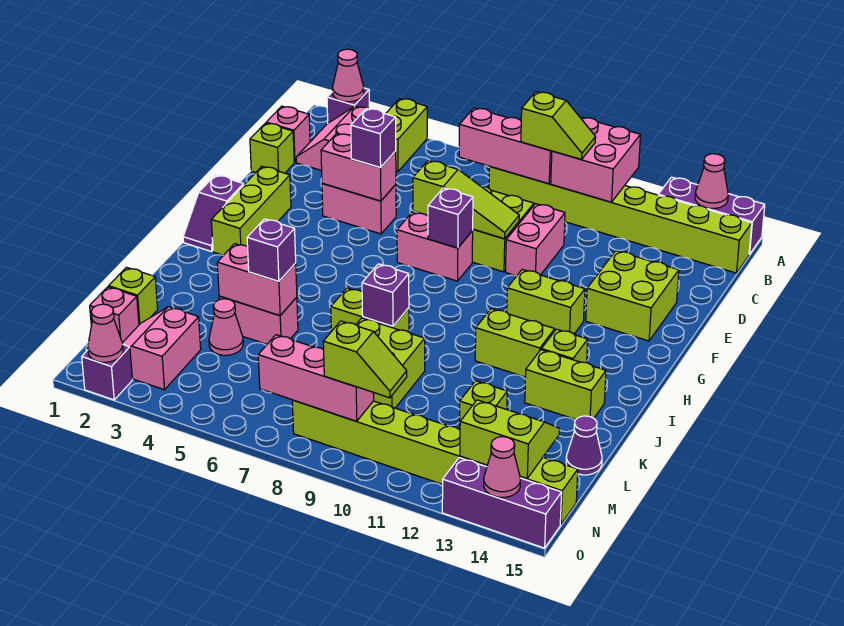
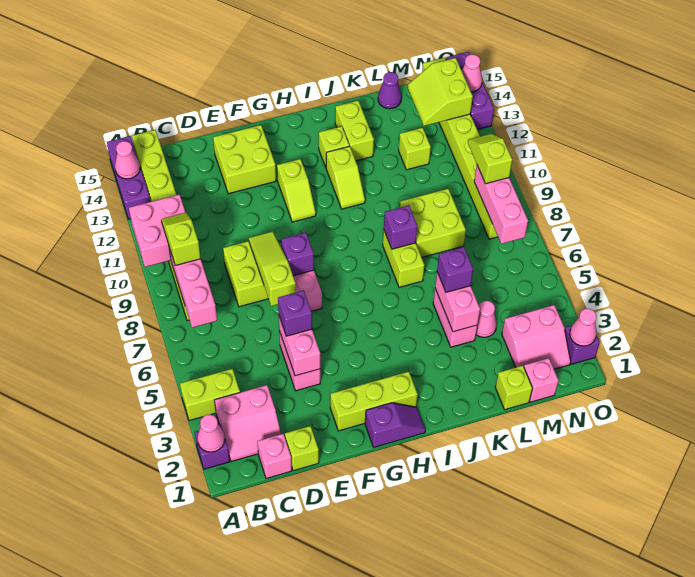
pink brick D10:E10 level 1 -> none
lime brick G11:G12 level 1 -> lime slope G11:G12 level 1 top 12
lime brick I11:I12 level 1 -> lime slope I11:I12 level 1 top 12

